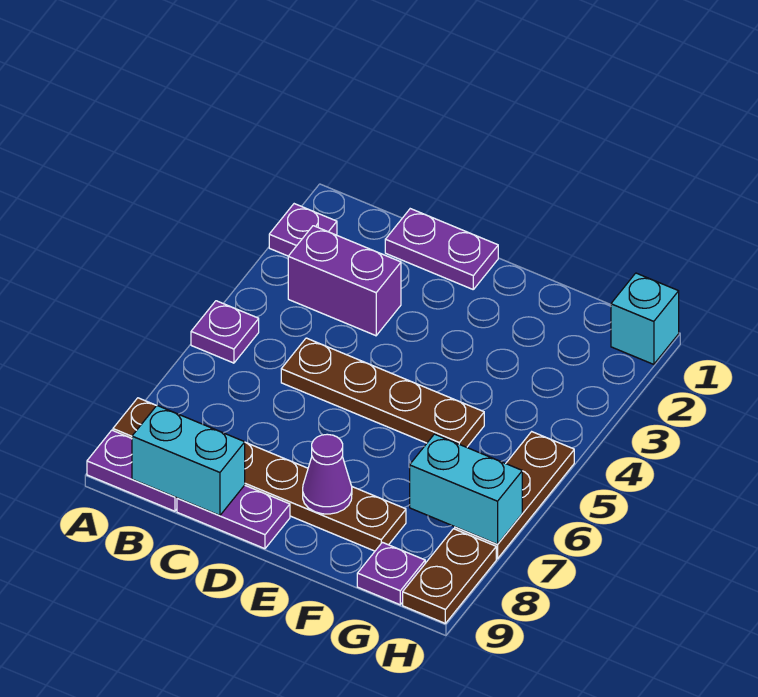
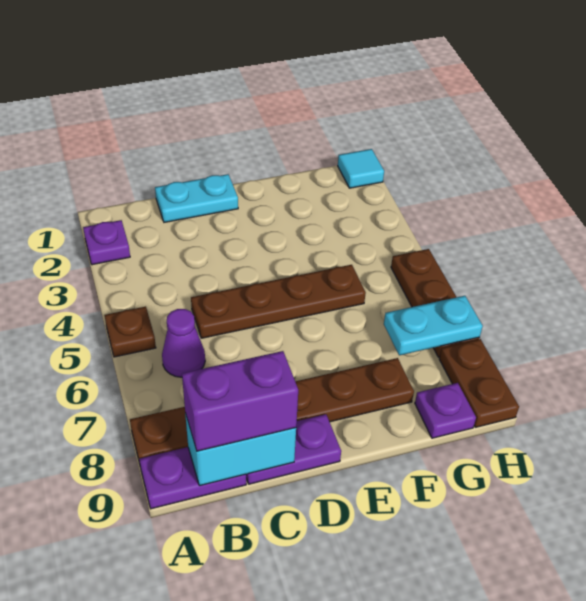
purple plate A5 level 1 -> brown plate A5 level 1
purple brick B3:C3 level 1 -> purple brick B9:C9 level 3
purple plate C1:D1 level 1 -> cyan plate C1:D1 level 1
purple cone E8 level 2 -> purple cone B6 level 1
cyan brick G7:H7 level 2 -> cyan plate G7:H7 level 2
cyan brick H1 level 1 -> cyan tile H1 level 1

